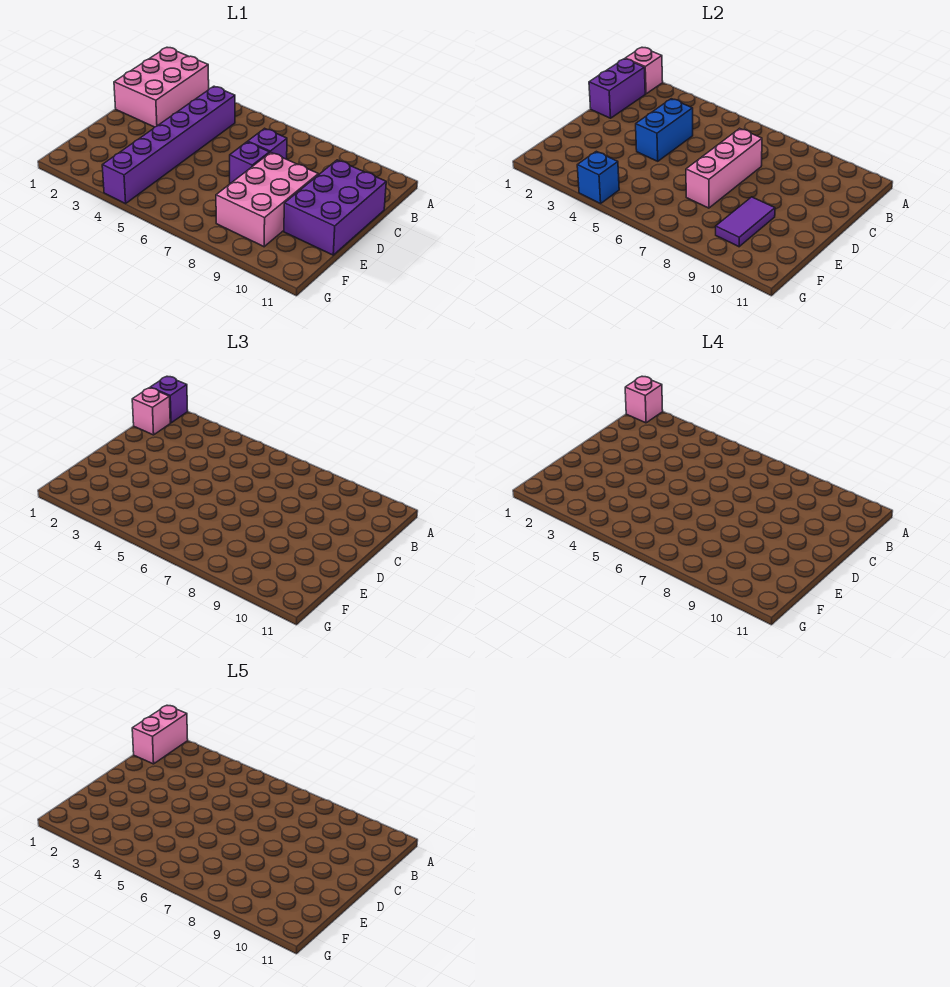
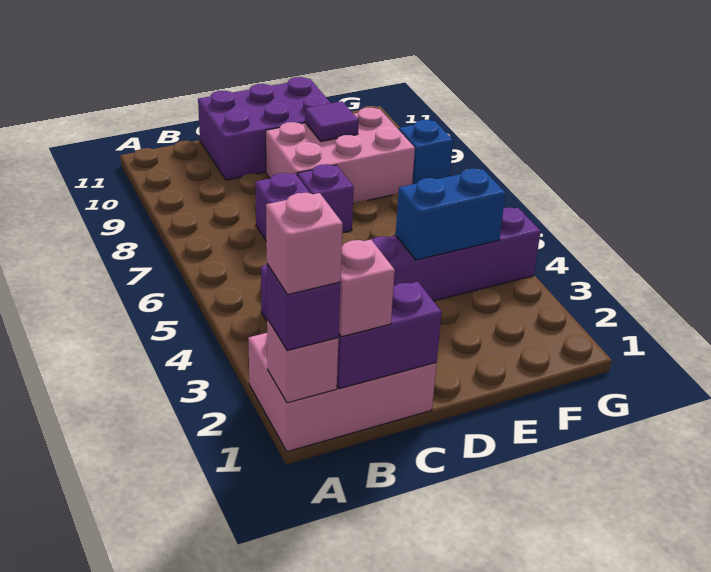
pink brick A1:B1 level 5 -> none
blue brick C4:D4 level 2 -> blue brick E4:F4 level 2
pink brick C7:E7 level 2 -> none
purple tile E9:F9 level 2 -> purple tile E9 level 2
blue brick G4 level 2 -> blue brick G8 level 1

